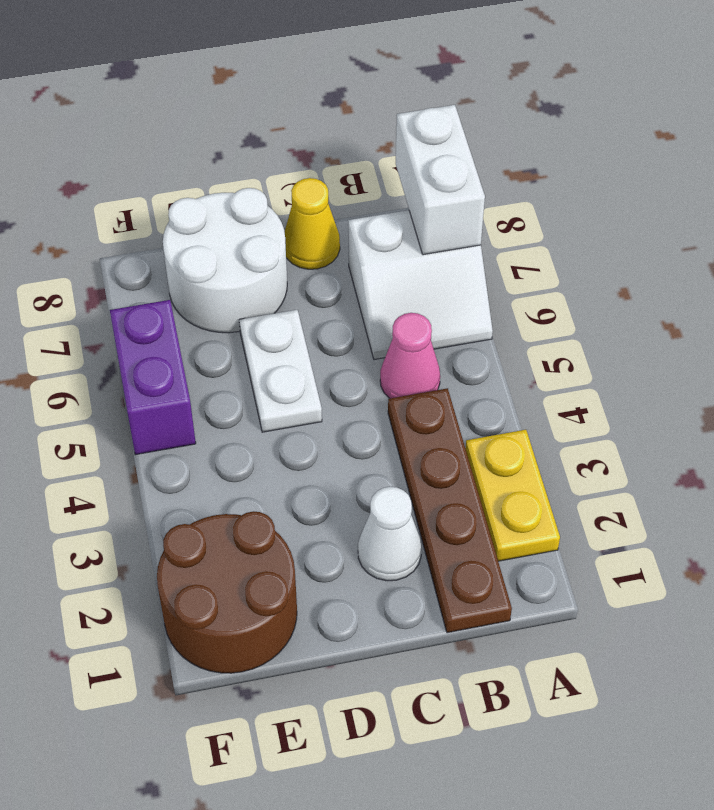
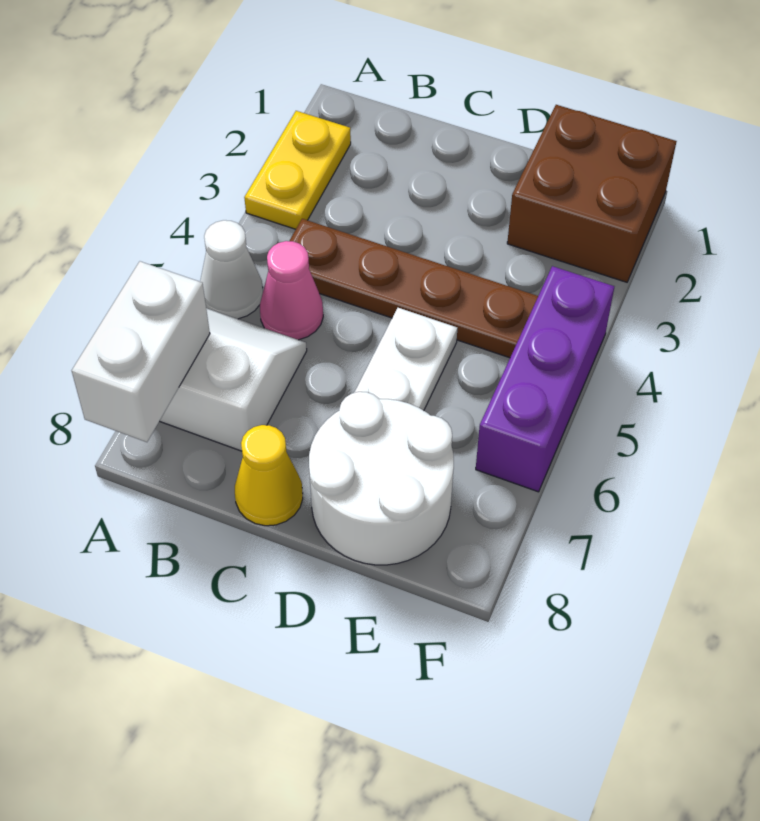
brown plate B1:B4 level 1 -> brown plate B4:E4 level 1
white cone C2 level 1 -> white cone A5 level 1
brown round brick E1:F2 level 1 -> brown brick E1:F2 level 1
purple brick F5:F6 level 1 -> purple brick F4:F6 level 1

